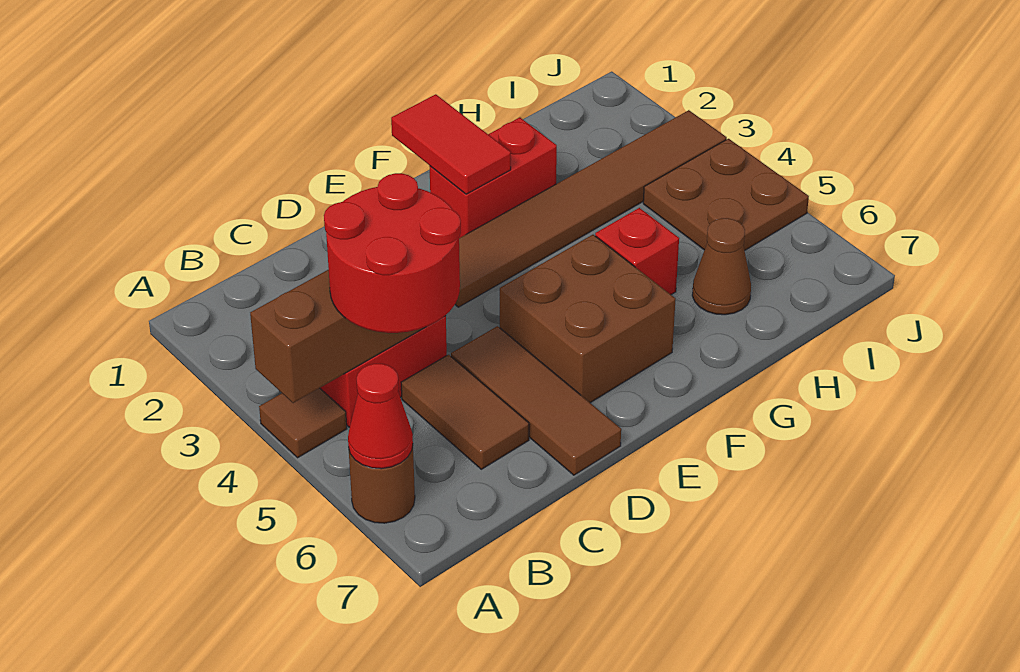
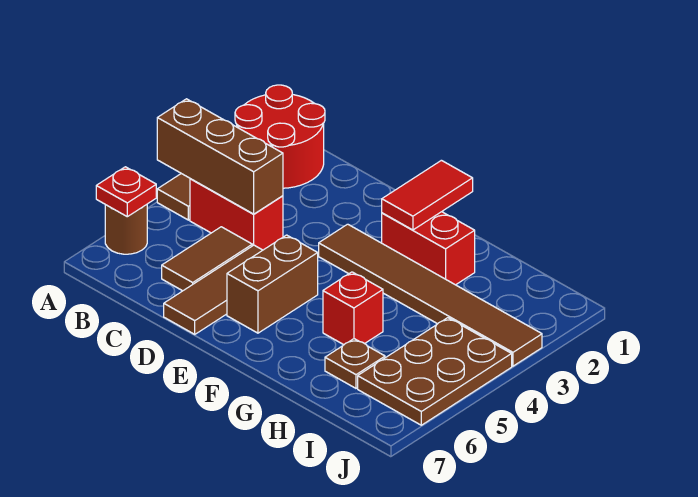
red cone A6 level 2 -> red plate A6 level 2
red round brick B4:C5 level 3 -> red round brick A1:B2 level 1
brown brick E5:F6 level 1 -> brown brick E5:E6 level 1
brown cone H6 level 1 -> brown plate H6 level 1
brown plate I4:J5 level 1 -> brown plate I4:J6 level 1

